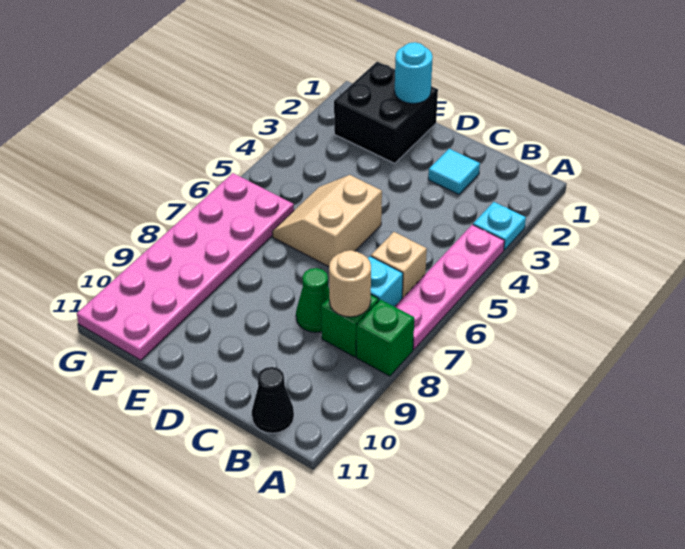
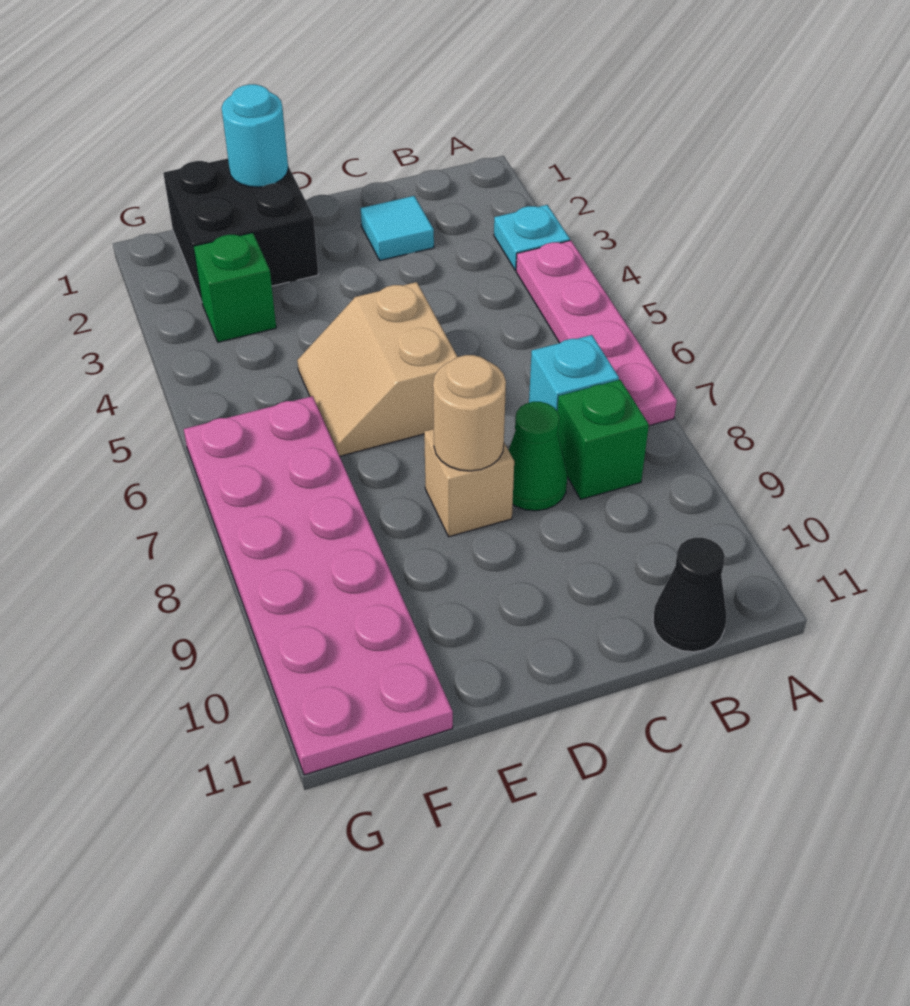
green brick A8 level 1 -> green brick F3 level 1
tan brick B6 level 1 -> tan brick D8 level 1
tan round brick B8 level 2 -> tan round brick D8 level 2

